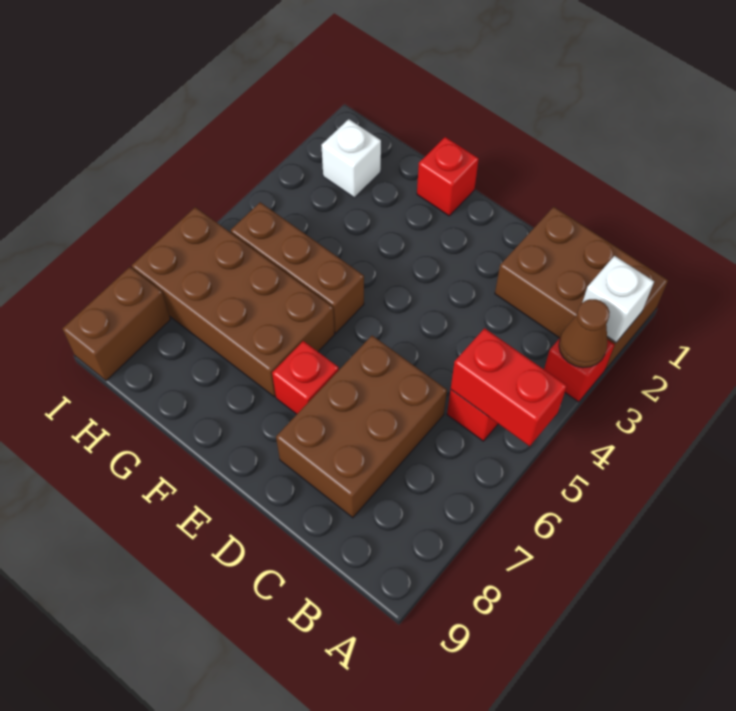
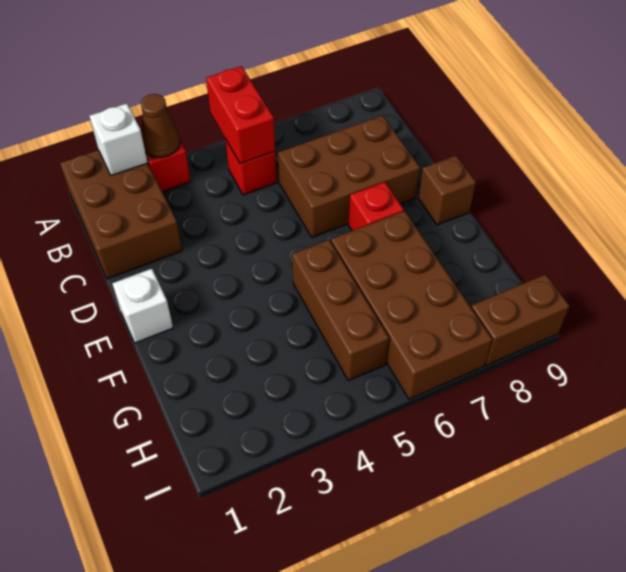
none -> brown brick E9 level 1
red brick F1 level 1 -> none
white brick H2 level 1 -> white brick E1 level 1

